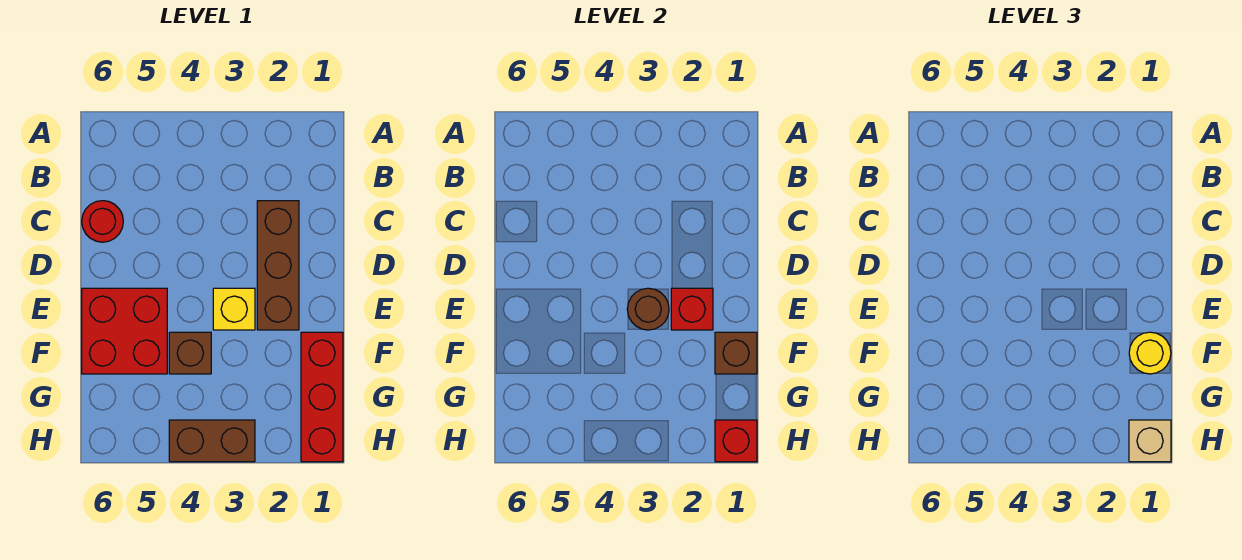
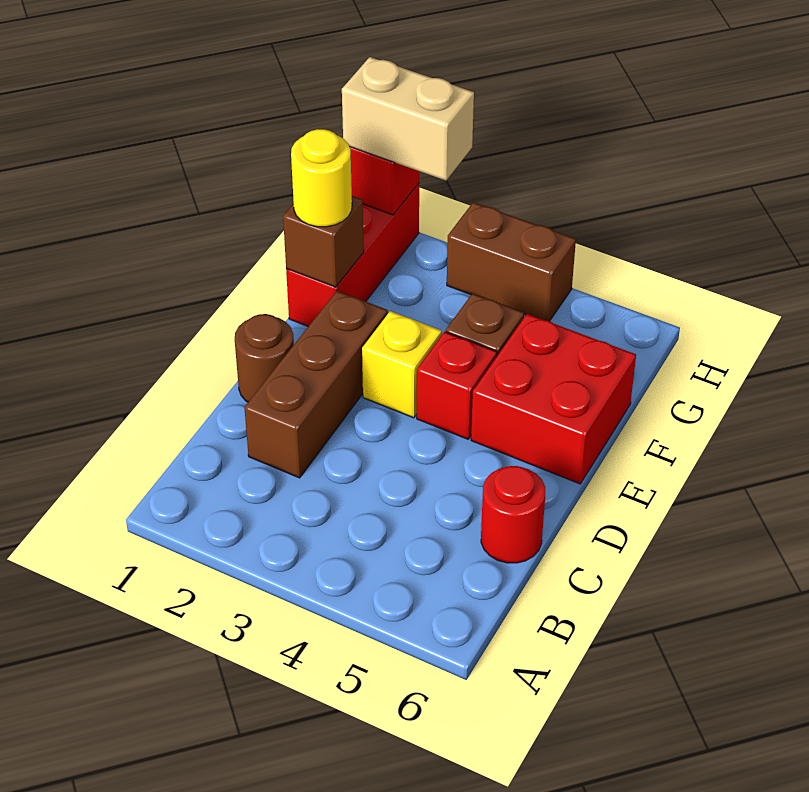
red brick E2 level 2 -> red brick E4 level 1
brown round brick E3 level 2 -> brown round brick D1 level 1
tan brick H1 level 3 -> tan brick H1:H2 level 3

